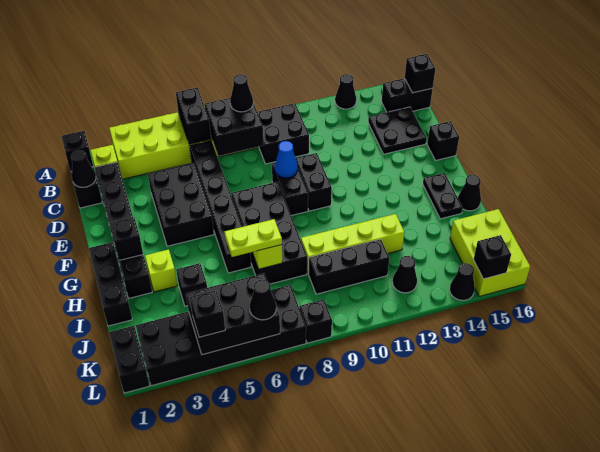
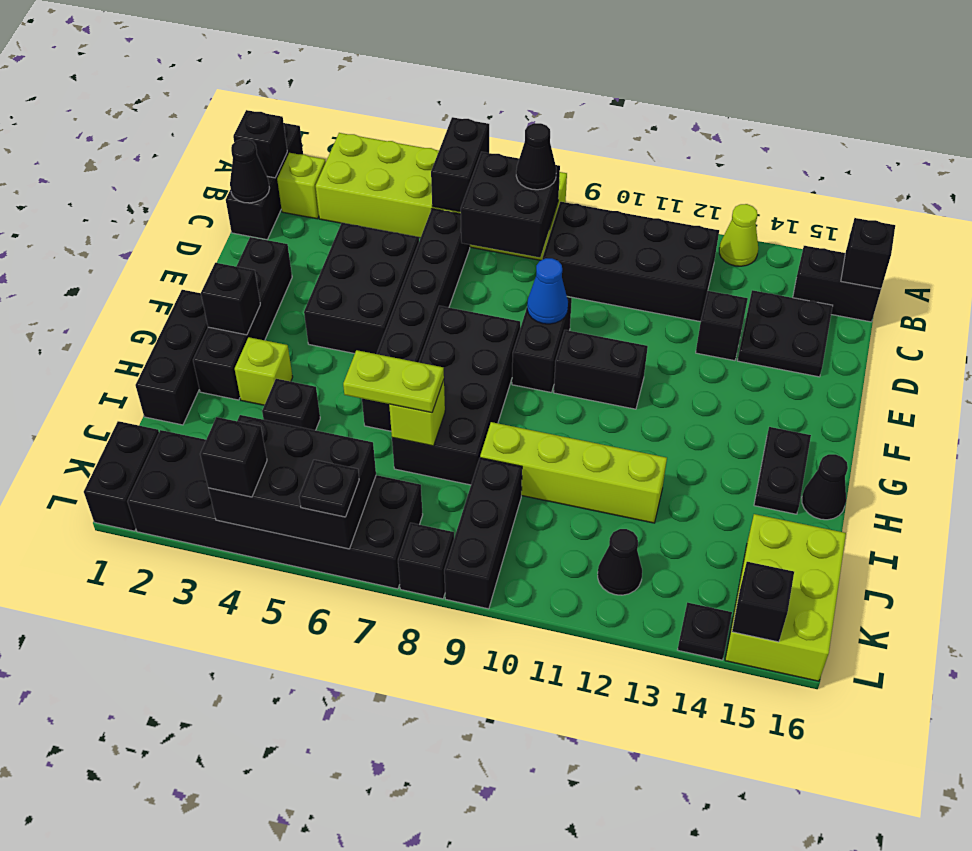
black cone A13 level 1 -> lime cone A13 level 1
black brick B9:C10 level 1 -> black brick B9:C12 level 1
black brick C2:H2 level 1 -> black brick E2:H2 level 1
black brick E10:F10 level 1 -> black brick F10:F11 level 1
black brick E16 level 1 -> black brick D13 level 1
black brick J9:J11 level 1 -> black brick J9:L9 level 1
black cone L6 level 3 -> black plate L6 level 3
black cone L14 level 1 -> black plate L14 level 1

